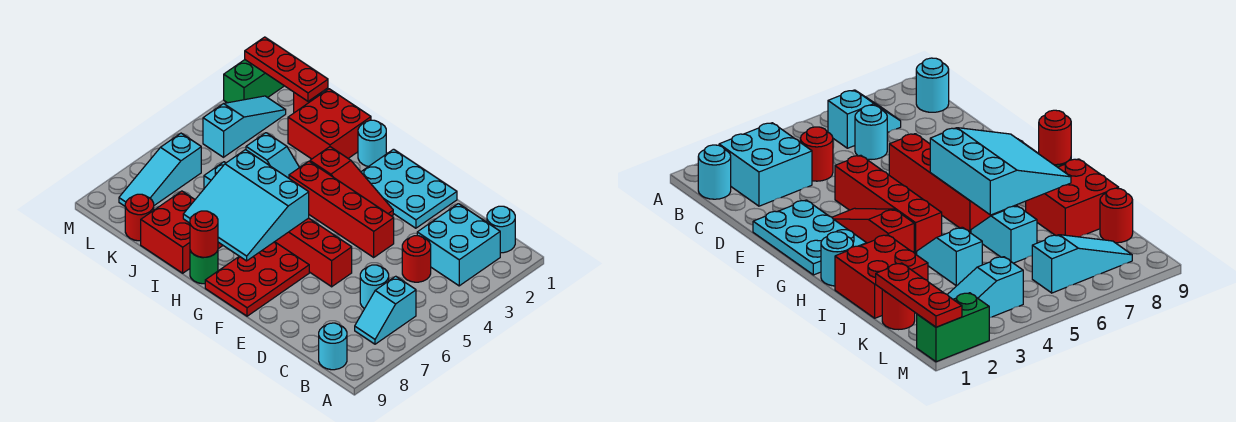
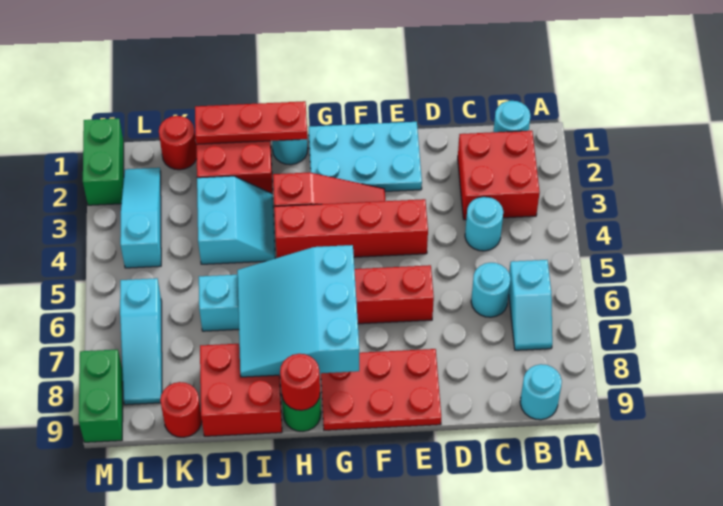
cyan brick B2:C3 level 1 -> red brick B2:C3 level 1
red round brick C4 level 1 -> cyan round brick C4 level 1
red plate F7:G9 level 1 -> red plate E8:G9 level 1
cyan slope G6:I8 level 2 top 6 -> cyan slope G6:I8 level 2 top G
cyan slope I4:J4 level 1 top J -> cyan slope I3:J4 level 1 top J
red plate K1:M1 level 2 -> red plate H1:J1 level 2
none -> green brick M8:M9 level 1

